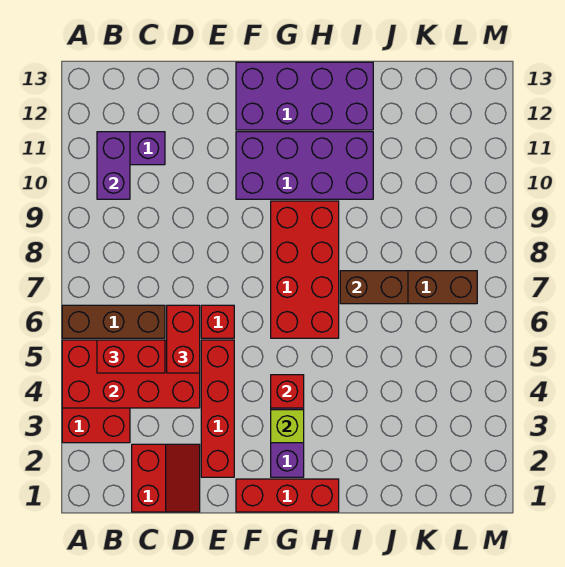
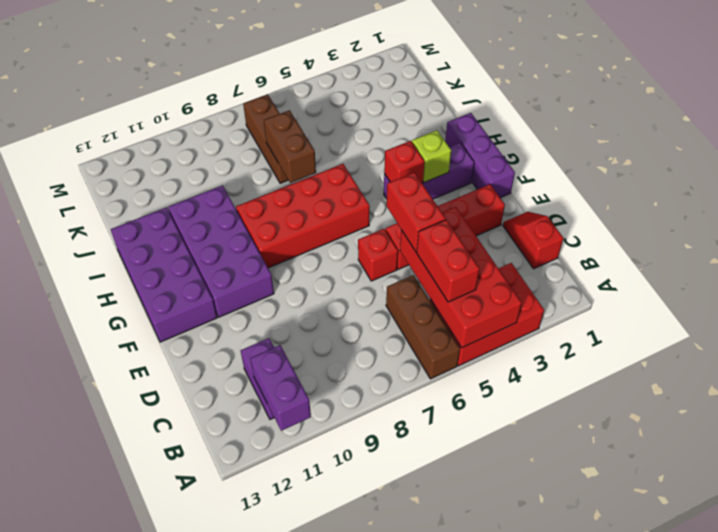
purple brick B10:B11 level 2 -> purple brick A11:B11 level 2
red slope C1:D2 level 1 top C -> red slope C1:D1 level 1 top C
red brick D5:D6 level 3 -> red brick D5:E5 level 3
red brick F1:H1 level 1 -> purple brick F1:H1 level 1

